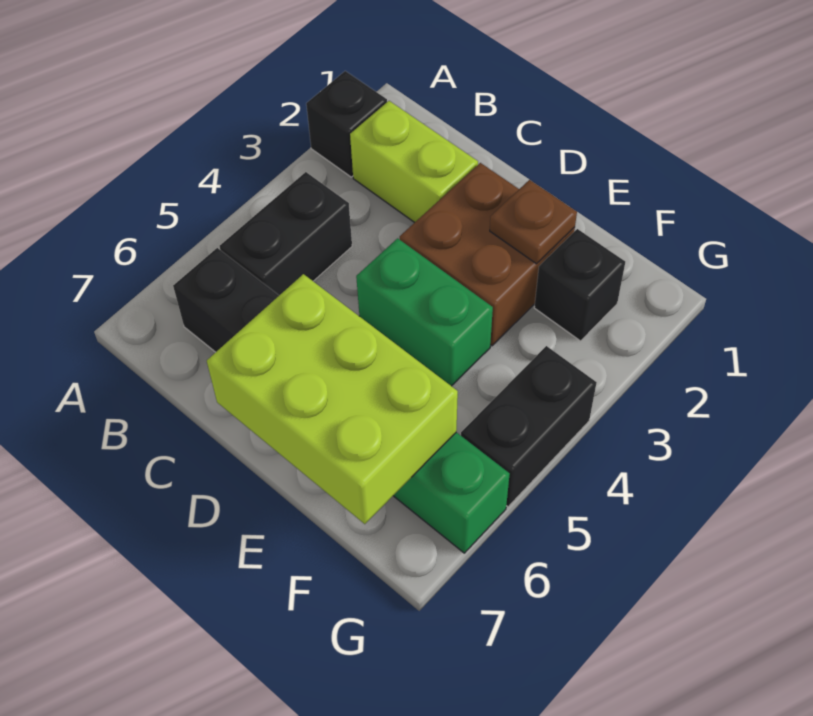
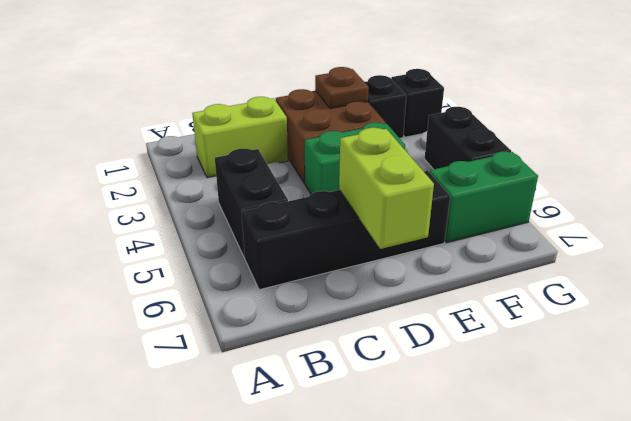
black brick A2 level 1 -> black brick G2 level 1
lime brick D6:F7 level 2 -> lime brick D6:D7 level 2

